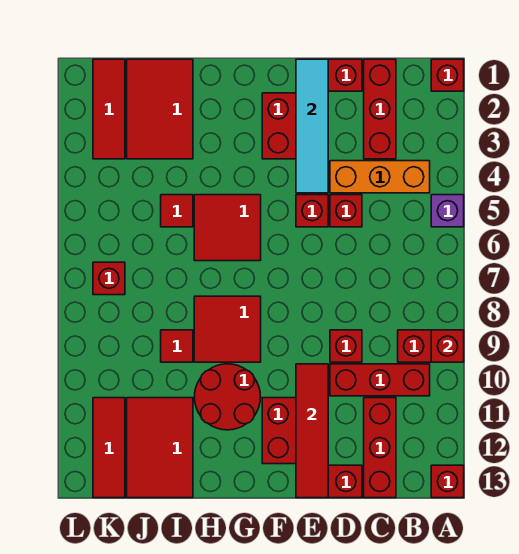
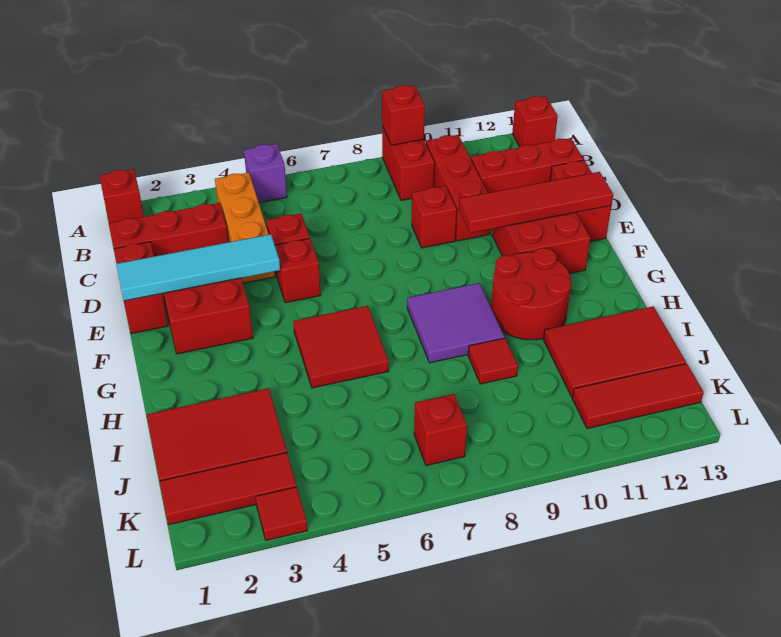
red tile G8:H9 level 1 -> purple tile G8:H9 level 1
red tile I5 level 1 -> red tile L3 level 1

